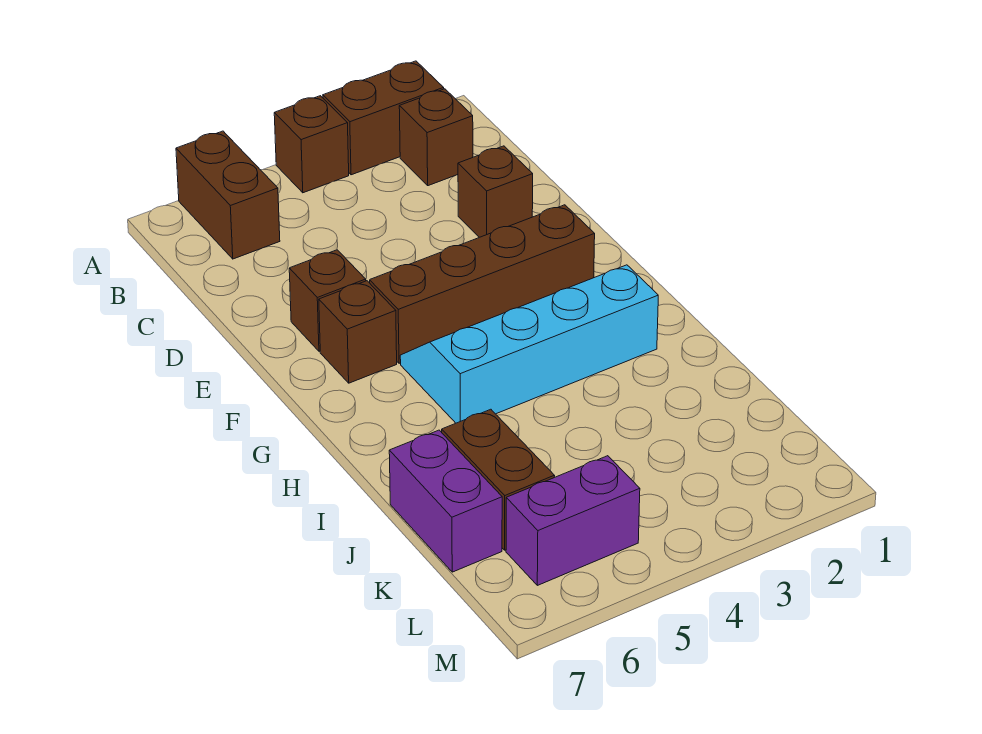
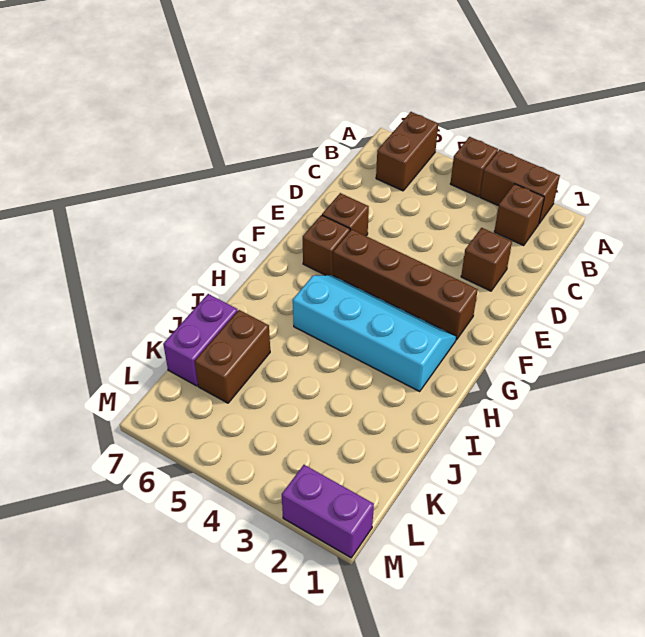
purple brick L5:L6 level 1 -> purple brick M1:M2 level 1

